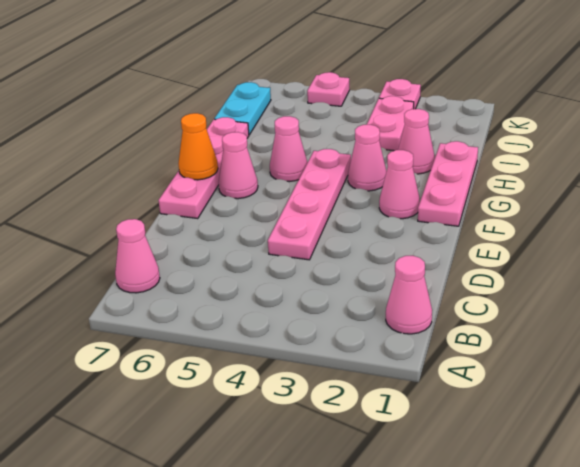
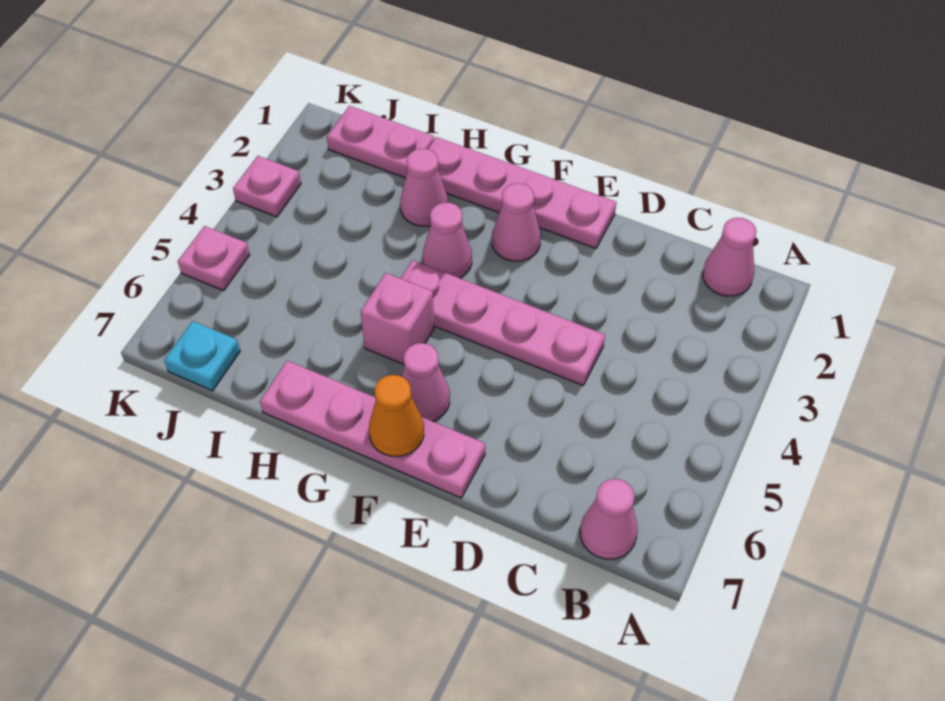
pink plate F1:H1 level 1 -> pink plate E1:H1 level 1
pink cone G5 level 1 -> pink brick G5 level 1
pink plate I3:J3 level 1 -> pink plate I1:J1 level 1
cyan plate I7:J7 level 1 -> cyan plate J7 level 1

